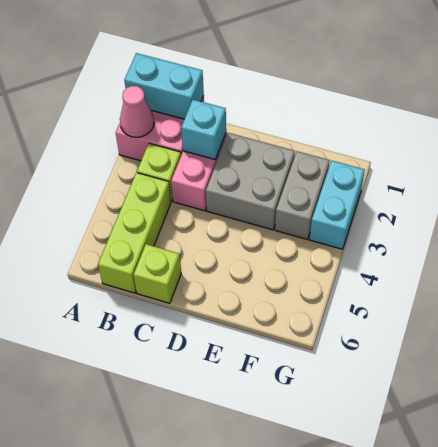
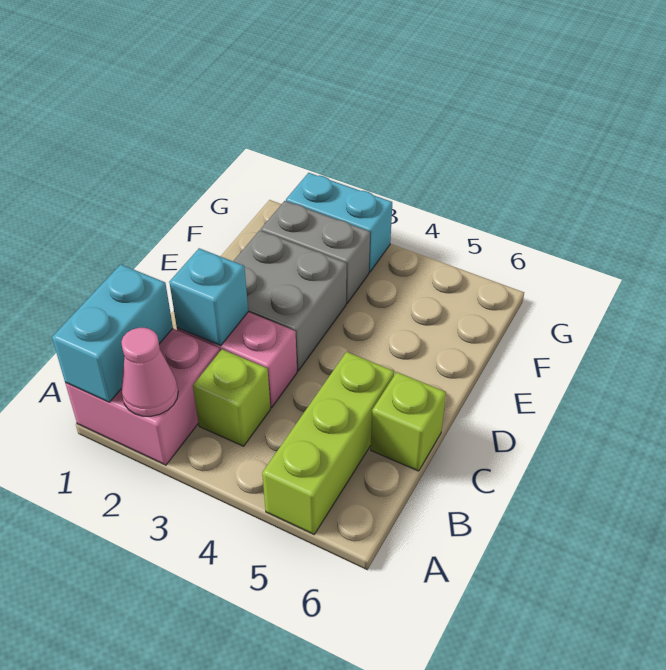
lime brick B4:B6 level 1 -> lime brick A5:C5 level 1

